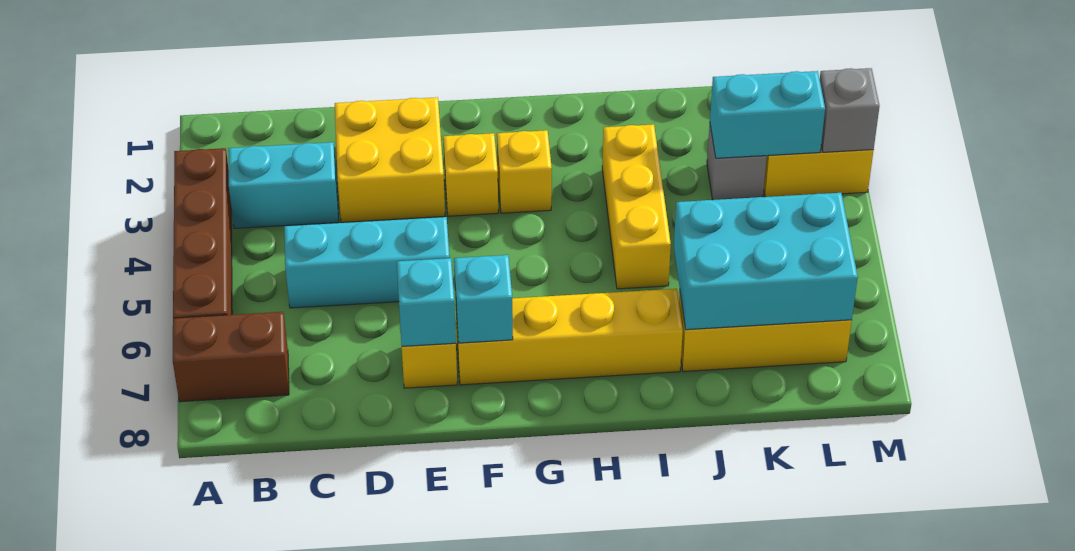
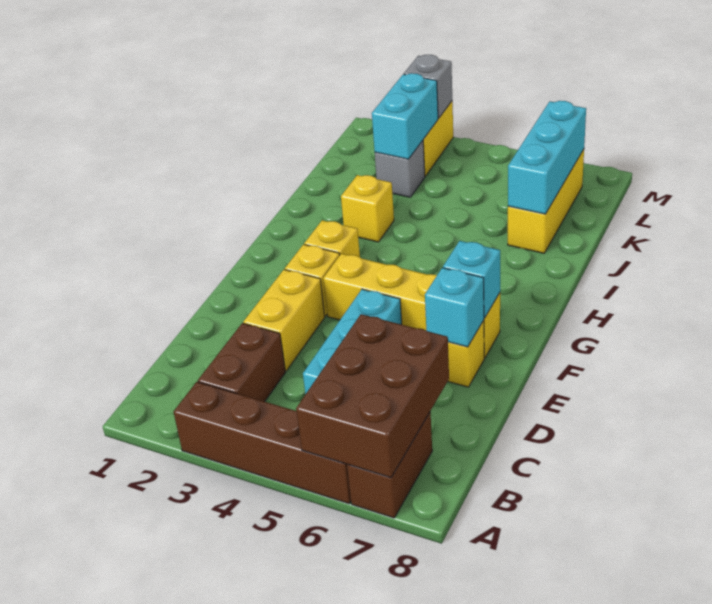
none -> brown brick A6:C7 level 2
cyan brick B3:C3 level 1 -> brown brick B3:C3 level 1
yellow brick D2:E3 level 1 -> yellow brick D3:E3 level 1
yellow brick F7:I7 level 1 -> yellow brick F4:F7 level 1
yellow brick I3:I5 level 1 -> yellow brick I3 level 1
cyan brick J6:L7 level 2 -> cyan brick J7:L7 level 2

